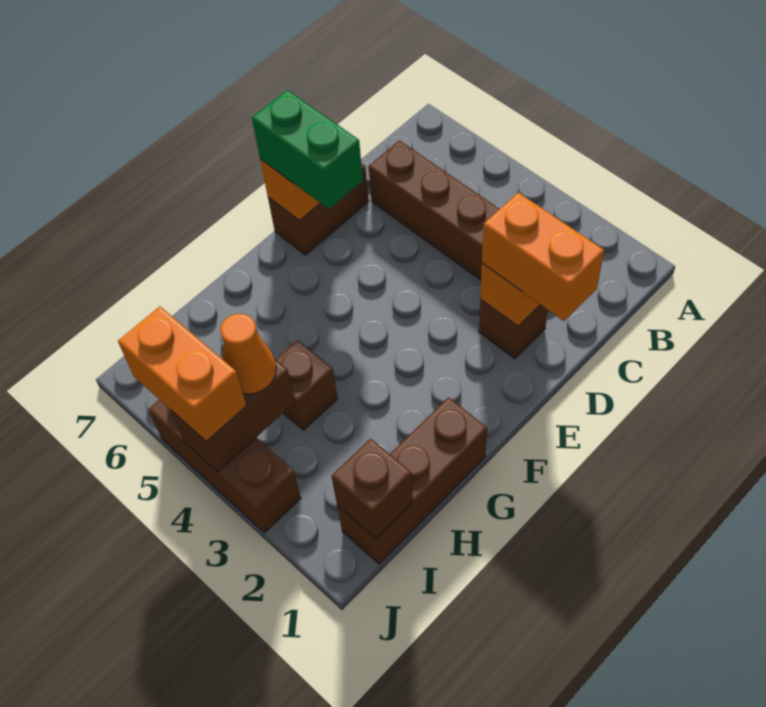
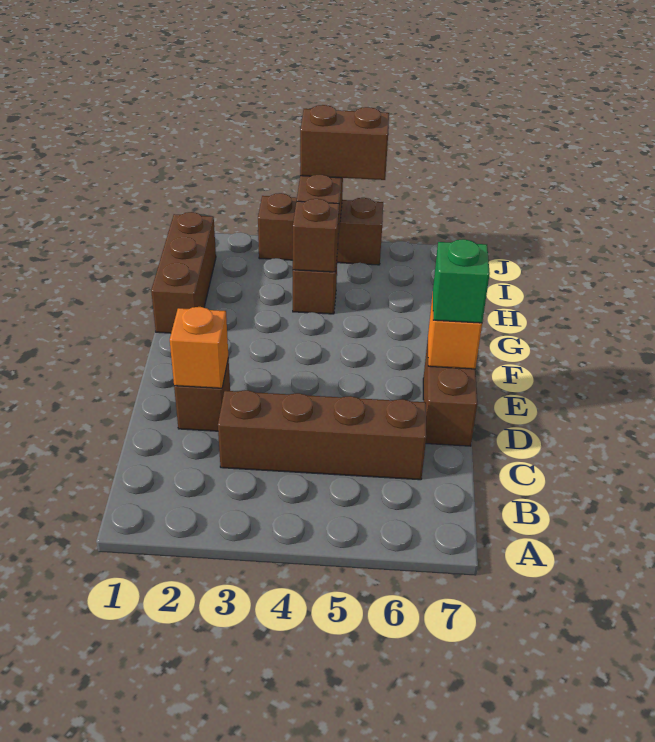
orange brick D1:D2 level 3 -> none
green brick E6:E7 level 3 -> green brick E7 level 3
brown brick I1 level 2 -> brown brick H4 level 2
orange cone I4 level 3 -> none
orange brick J4:J5 level 3 -> brown brick J4:J5 level 3

